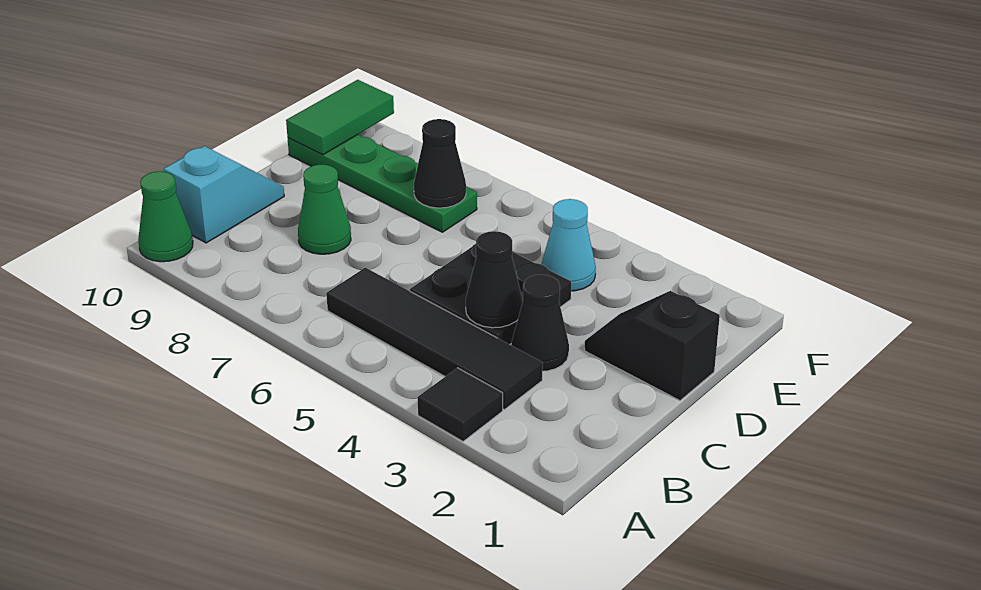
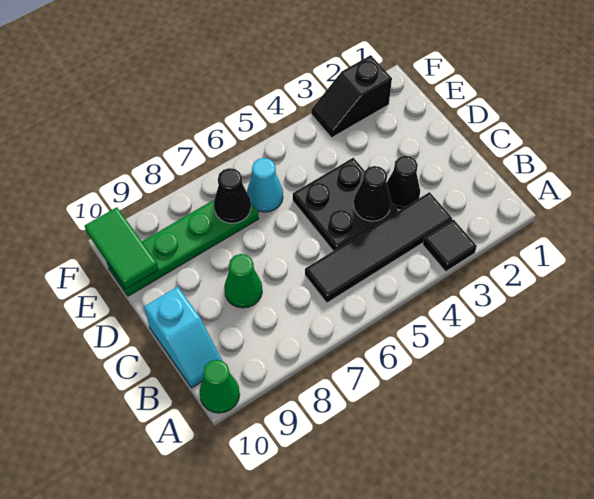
cyan slope B10:C10 level 1 top B -> cyan slope B10:C10 level 1 top C
black slope D1:D2 level 1 top 1 -> black slope F2:F3 level 1 top 2
cyan cone E4 level 1 -> cyan cone E6 level 1

